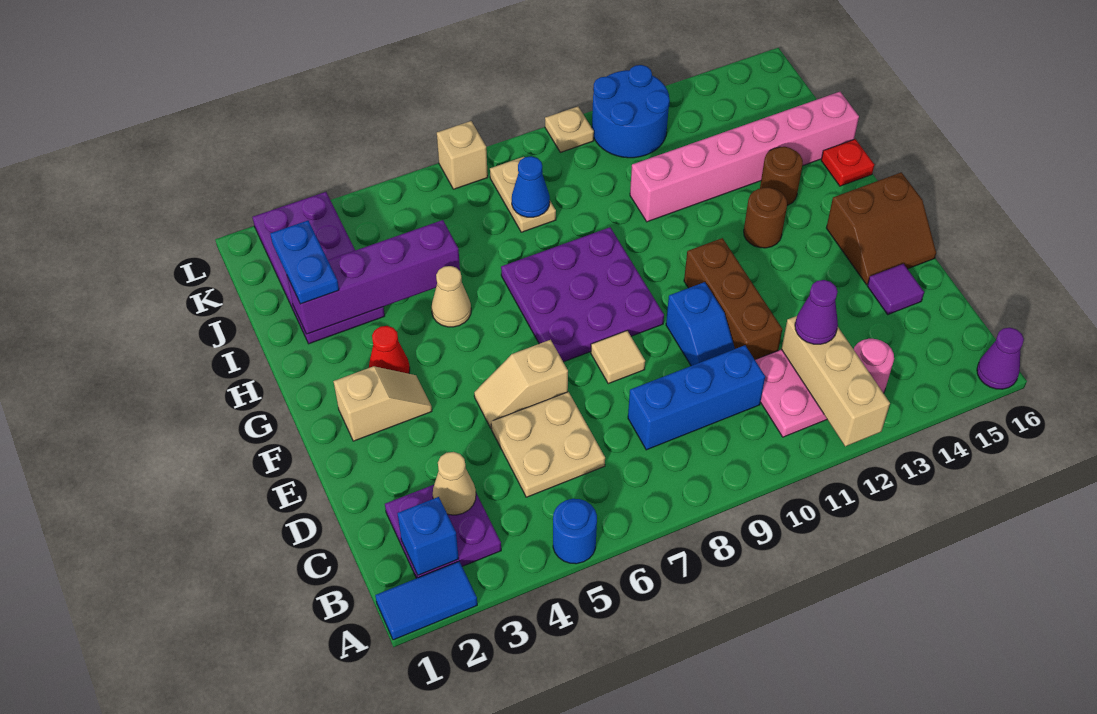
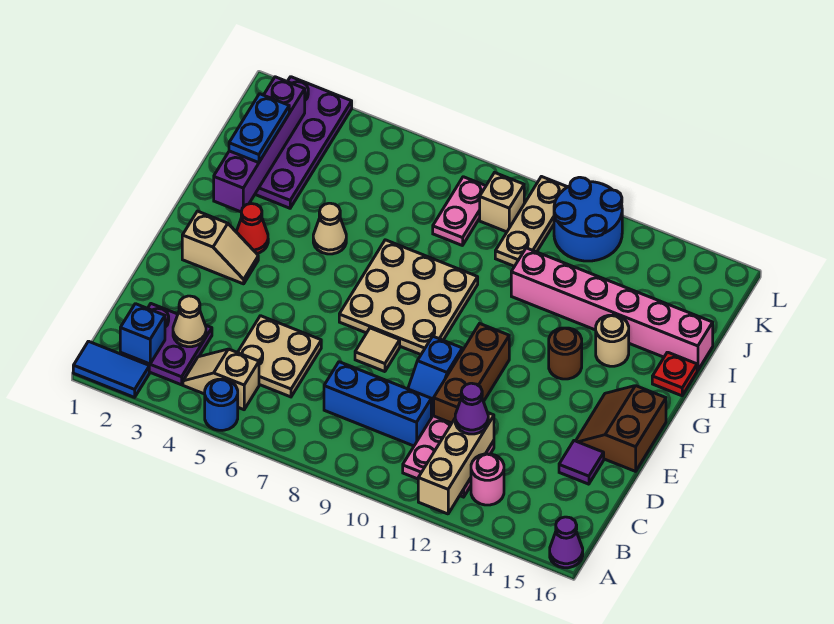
tan slope E5:E6 level 1 top 6 -> tan slope B4:B5 level 1 top 5
brown slope E15:F16 level 1 top F -> brown slope E15:F16 level 1 top 16
purple plate F7:H9 level 1 -> tan plate F7:H9 level 1
brown round brick H14 level 1 -> tan round brick H14 level 1
purple brick I2:I5 level 2 -> purple brick H2:K2 level 2
tan plate J8:K8 level 1 -> pink plate J8:K8 level 1
blue cone J8 level 2 -> none
tan brick L7 level 1 -> tan brick K9 level 1
tan plate L10 level 1 -> tan plate J10:L10 level 1

